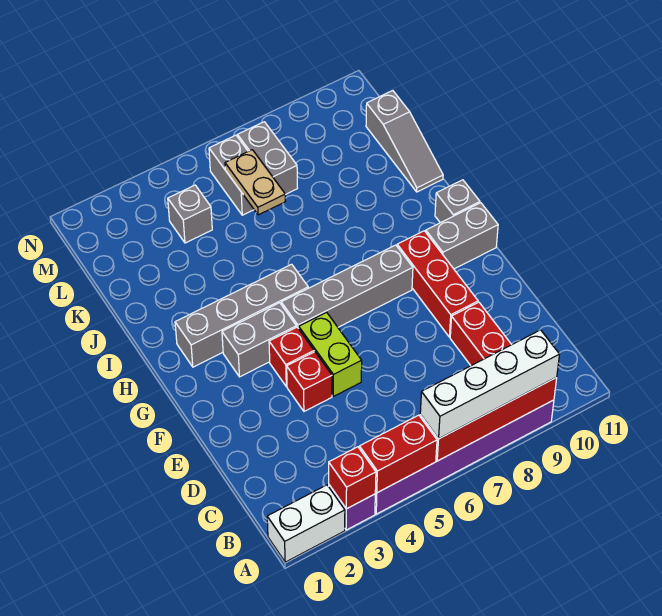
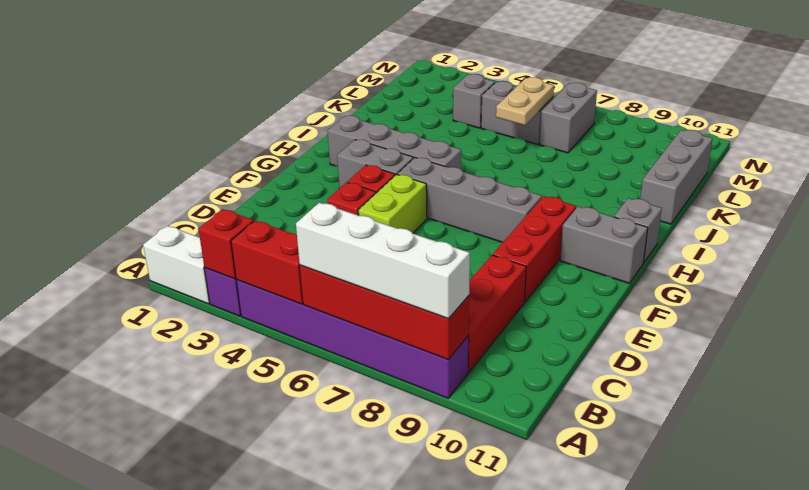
grey slope J11:L11 level 1 top L -> grey brick J11:L11 level 1
grey brick L6:M6 level 1 -> grey brick L5:L6 level 1

